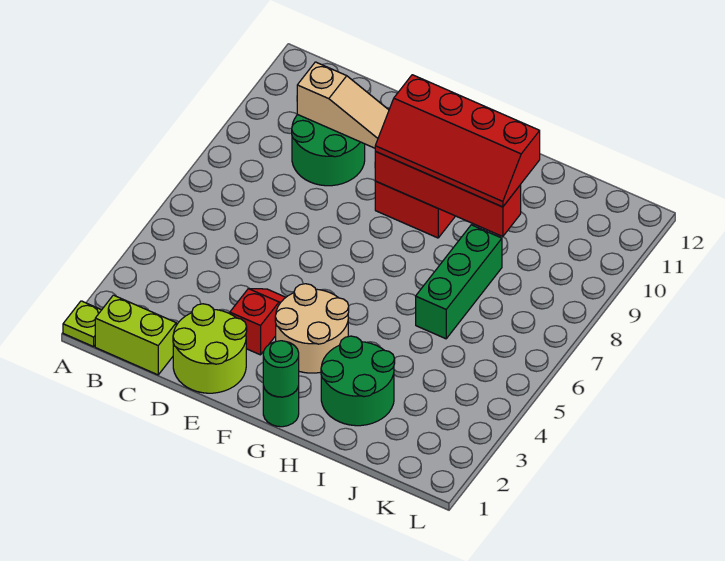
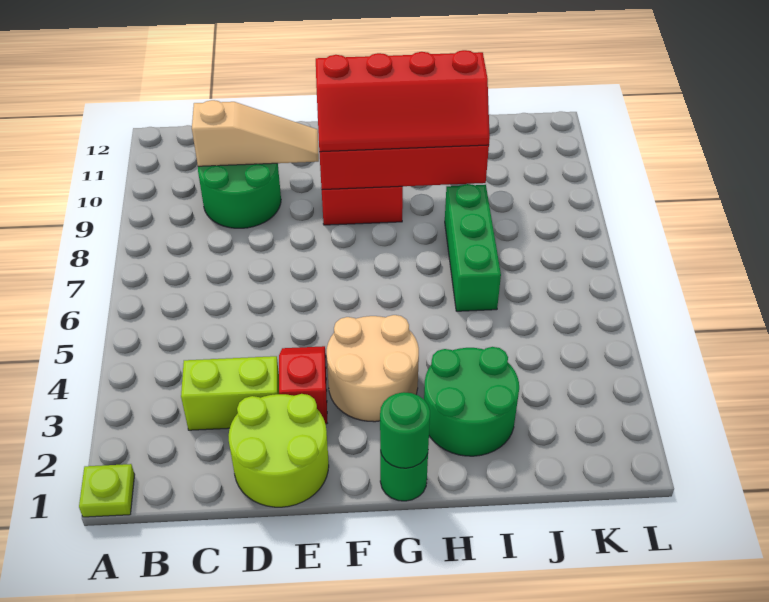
lime brick B1:C1 level 1 -> lime brick C3:D3 level 1

